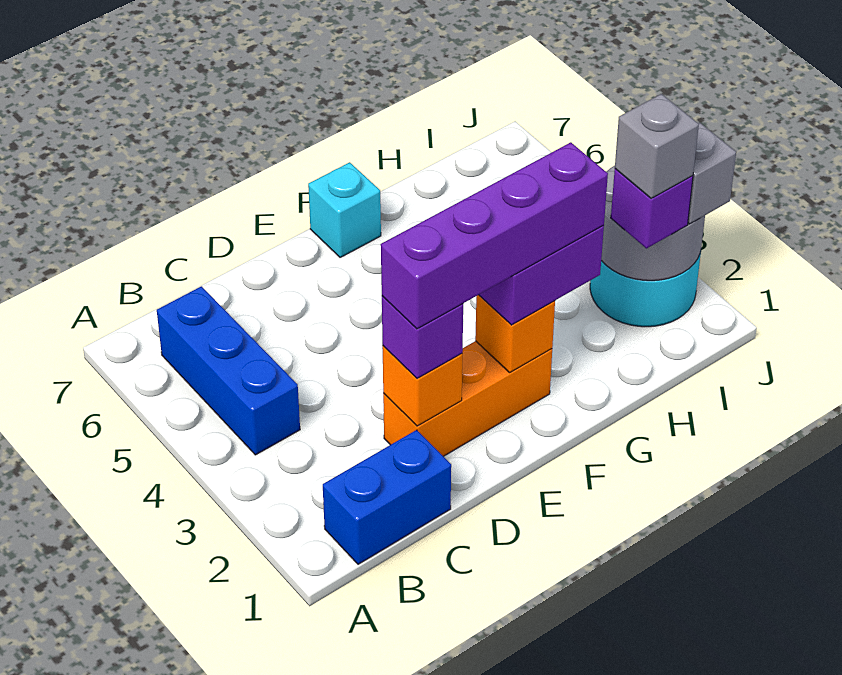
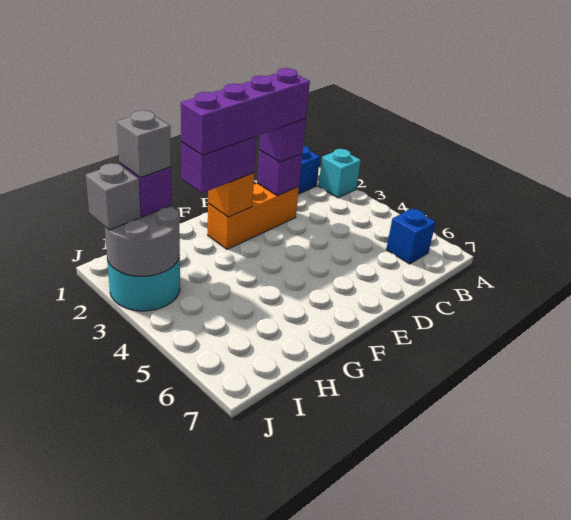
blue brick B4:B6 level 1 -> blue brick B6 level 1
orange brick D2 level 2 -> purple brick D2 level 2
cyan brick F7 level 1 -> cyan brick A2 level 1

